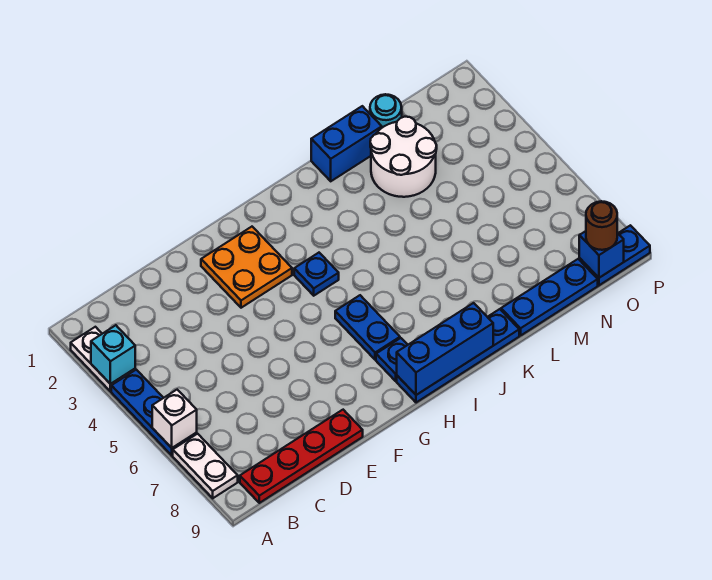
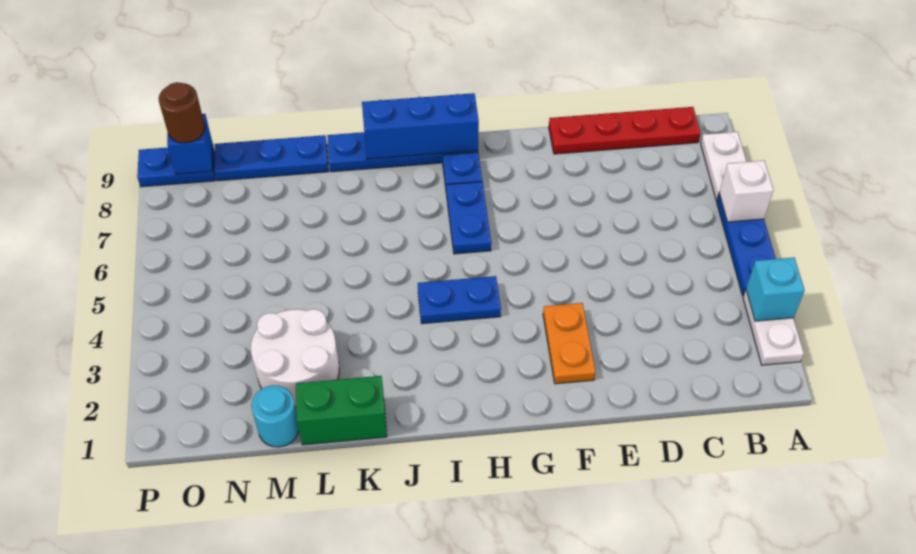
orange plate F2:G3 level 1 -> orange plate F2:F3 level 1
blue plate H4 level 1 -> blue plate H4:I4 level 1
blue brick K1:L1 level 1 -> green brick K1:L1 level 1

